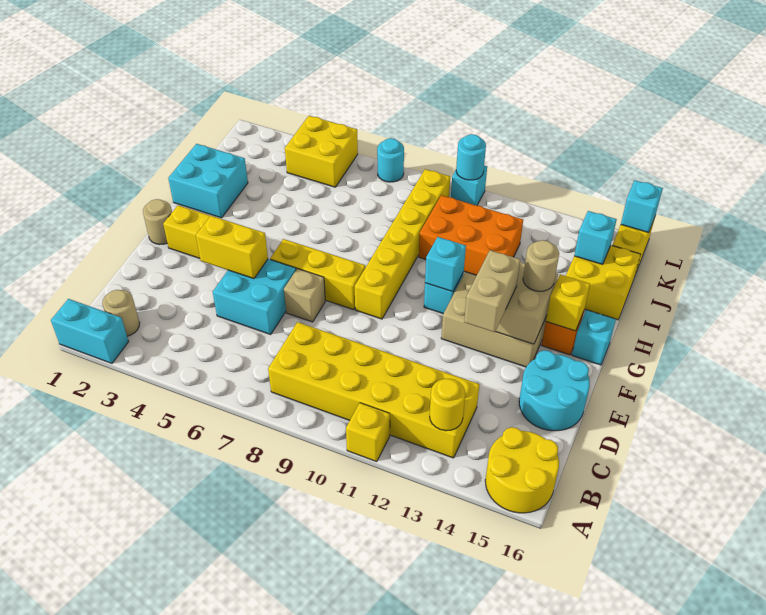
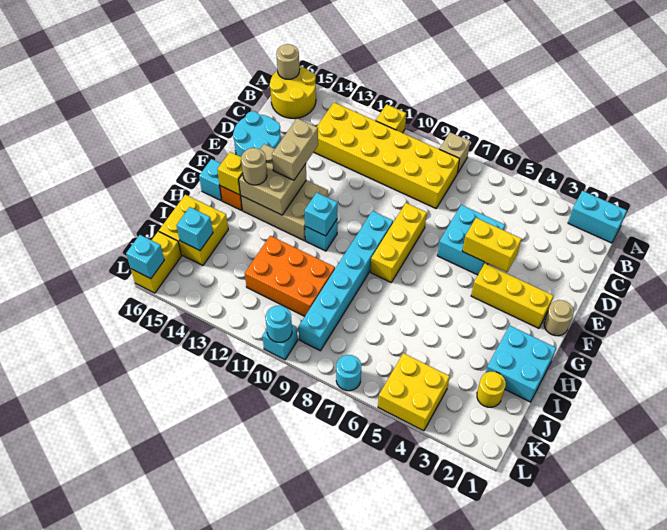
tan round brick B2 level 1 -> tan round brick A16 level 2
yellow round brick B13 level 2 -> yellow round brick J2 level 1
tan brick E7 level 1 -> tan brick A8 level 1
yellow brick F6:F8 level 1 -> yellow brick E8:G8 level 1
yellow brick F9:K9 level 1 -> cyan brick F9:K9 level 1

